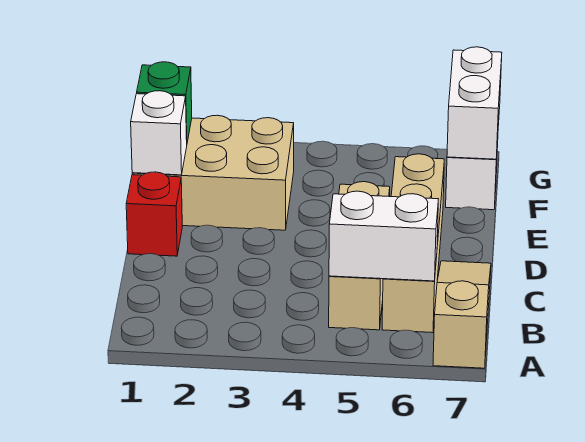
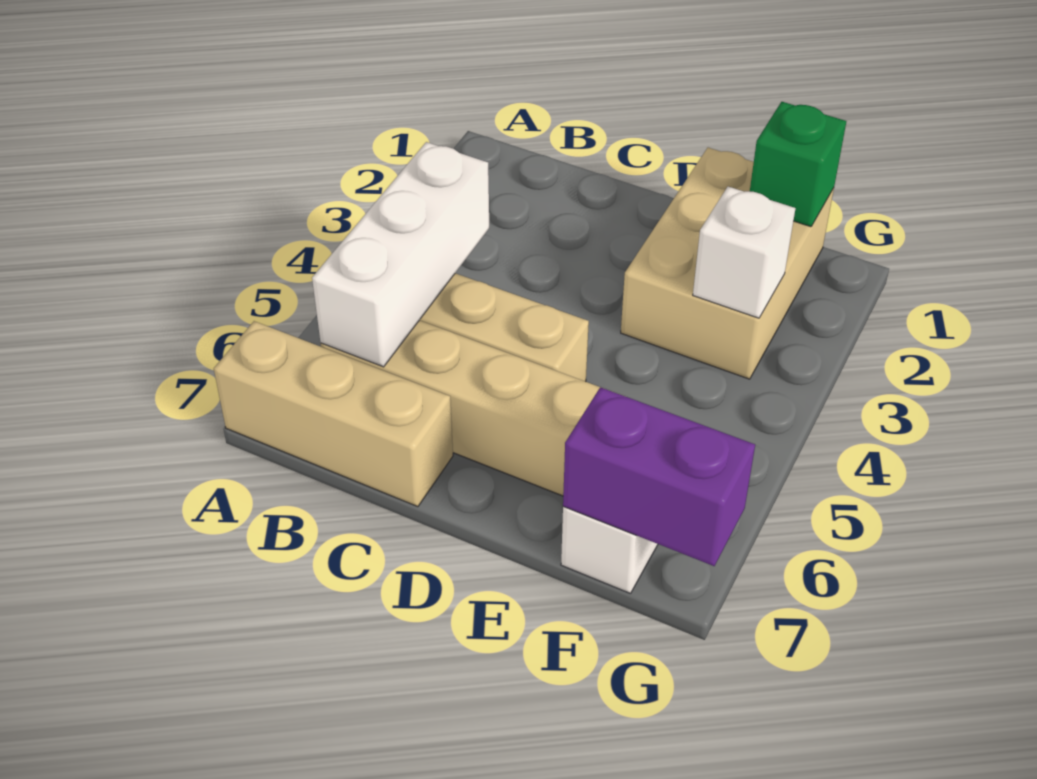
tan slope A7:C7 level 1 top A -> tan brick A7:C7 level 1
white brick B5:B6 level 2 -> white brick B4:B6 level 2
red brick D1 level 1 -> none
white brick E1 level 2 -> white brick F3 level 2
white brick F7:G7 level 2 -> purple brick F7:G7 level 2

